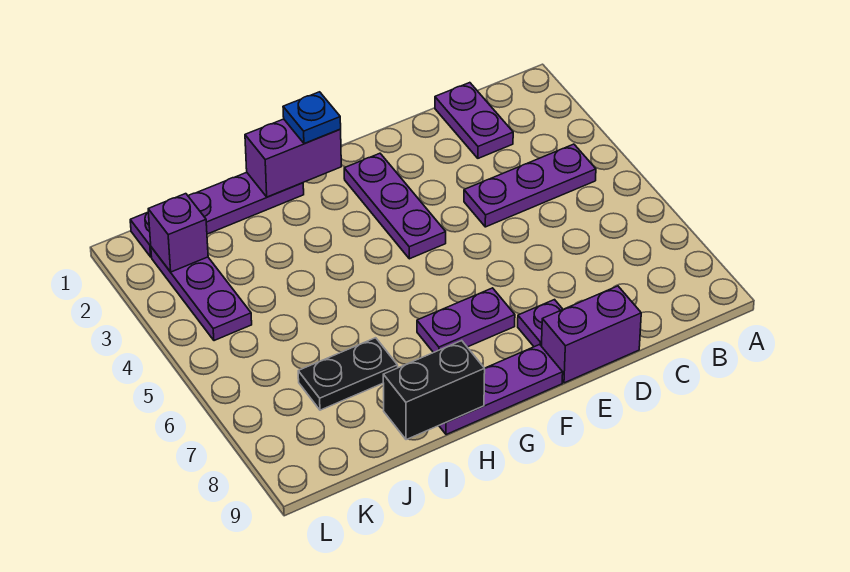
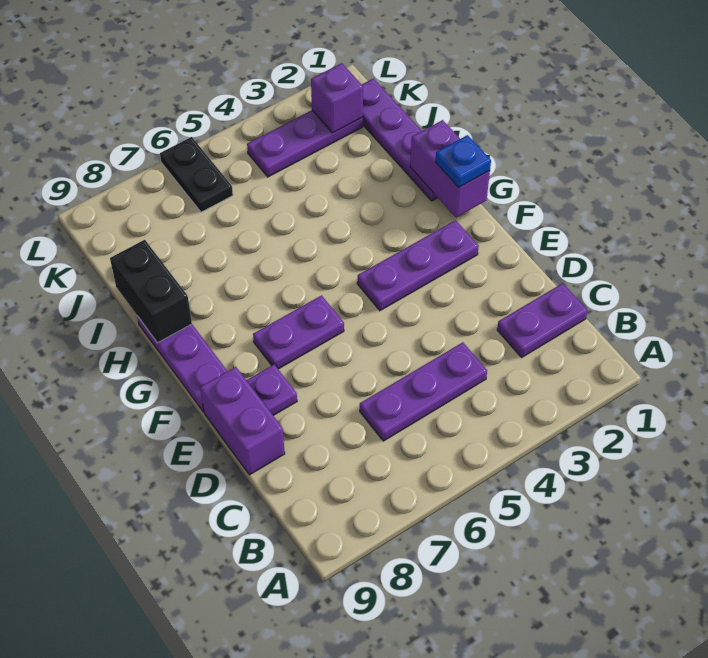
purple plate B4:D4 level 1 -> purple plate C4:C6 level 1
purple plate F7:G7 level 1 -> purple plate F6:F7 level 1
black plate I7:J7 level 1 -> black plate K6:L6 level 1

